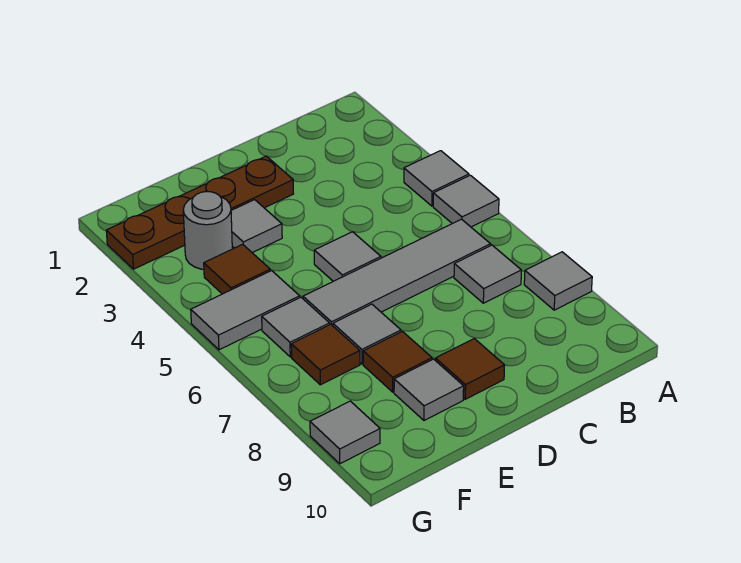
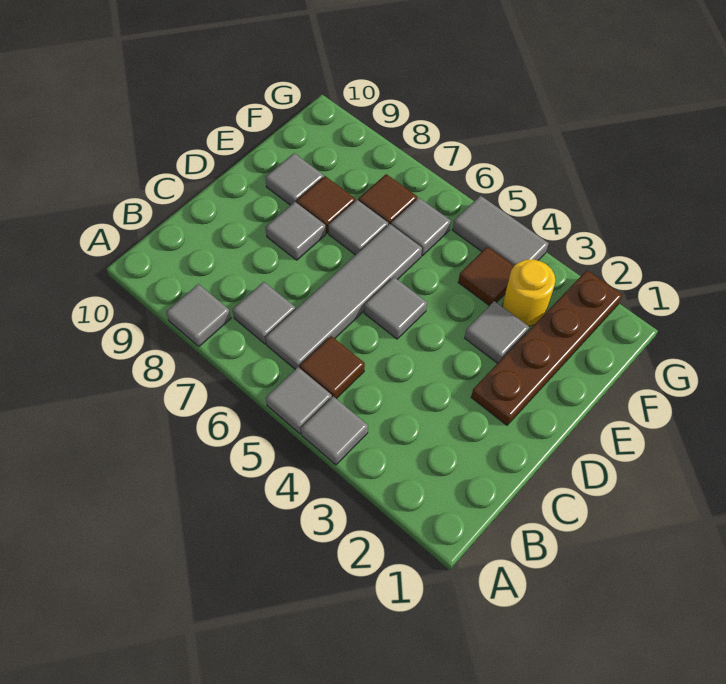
brown tile D9 level 1 -> brown tile B5 level 1
grey round brick F3 level 1 -> yellow round brick F3 level 1
grey tile F5:G5 level 1 -> grey tile G4:G5 level 1
grey tile G9 level 1 -> grey tile D8 level 1

